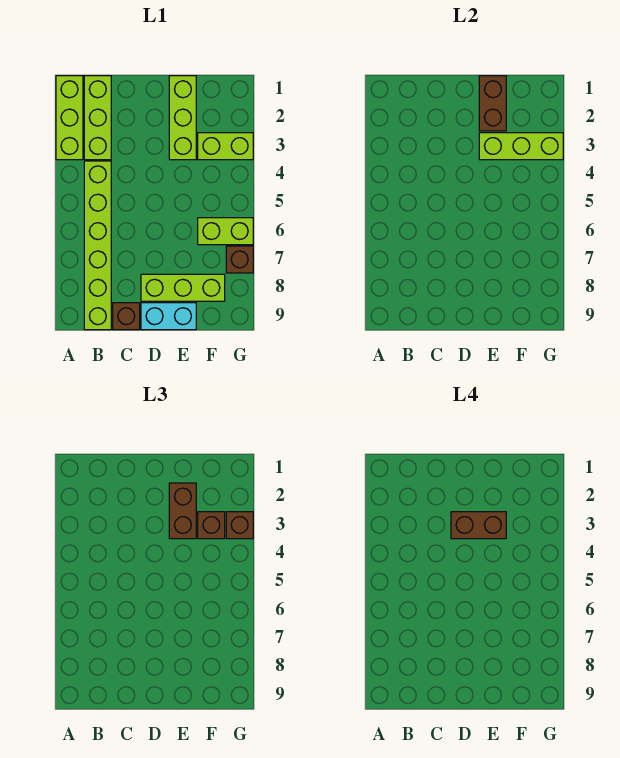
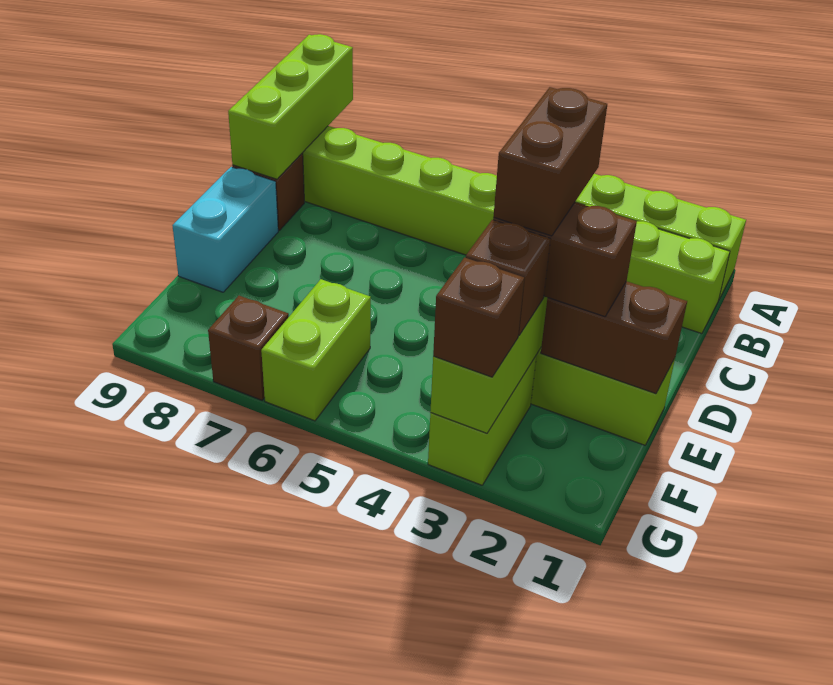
lime brick D8:F8 level 1 -> lime brick A9:C9 level 2

